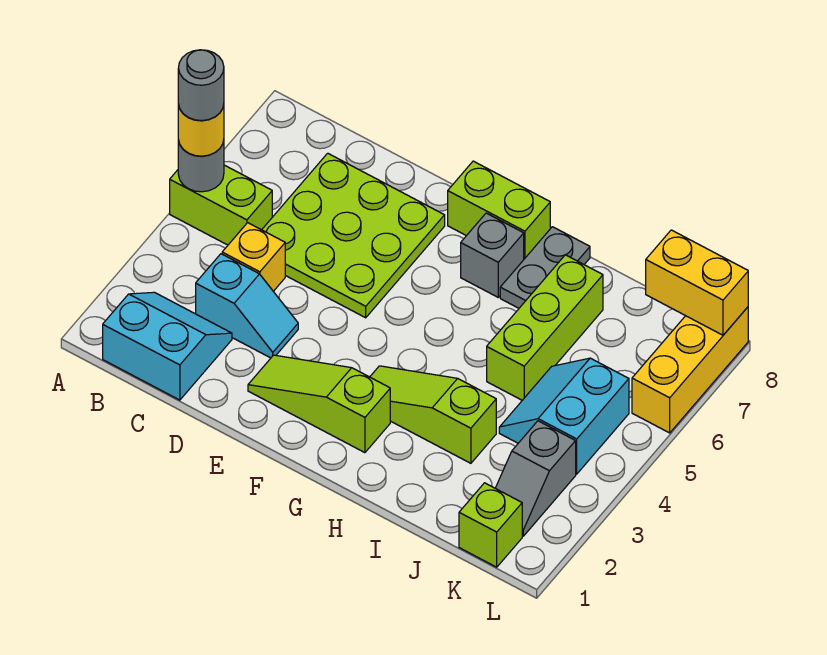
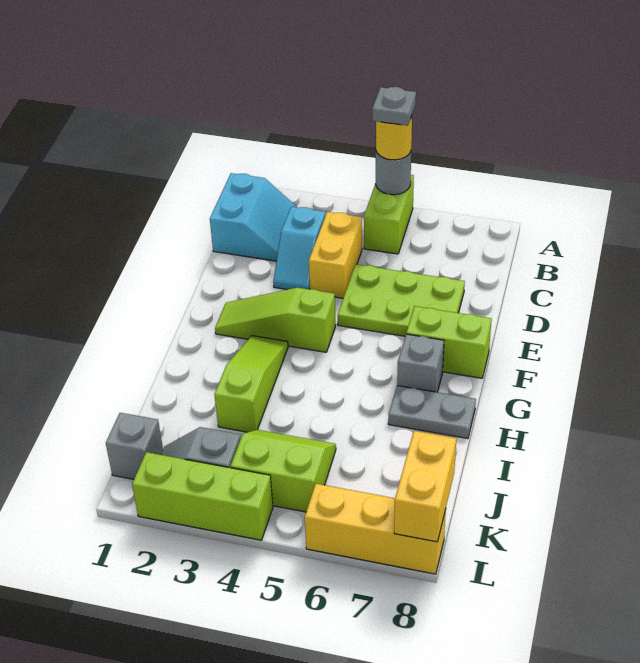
grey round brick A5 level 4 -> grey plate A5 level 4
yellow brick C4 level 1 -> yellow brick C4:D4 level 1
lime plate C5:E7 level 1 -> lime plate D5:E7 level 1
lime slope E2:G2 level 1 top G -> lime slope F2:F4 level 1 top 4
lime brick F8:G8 level 1 -> lime brick F7:F8 level 1
lime brick I5:I7 level 1 -> lime brick L2:L4 level 1
cyan slope J4:K5 level 1 top K -> lime slope J4:K5 level 1 top K
lime brick K1 level 1 -> grey brick K1 level 1

